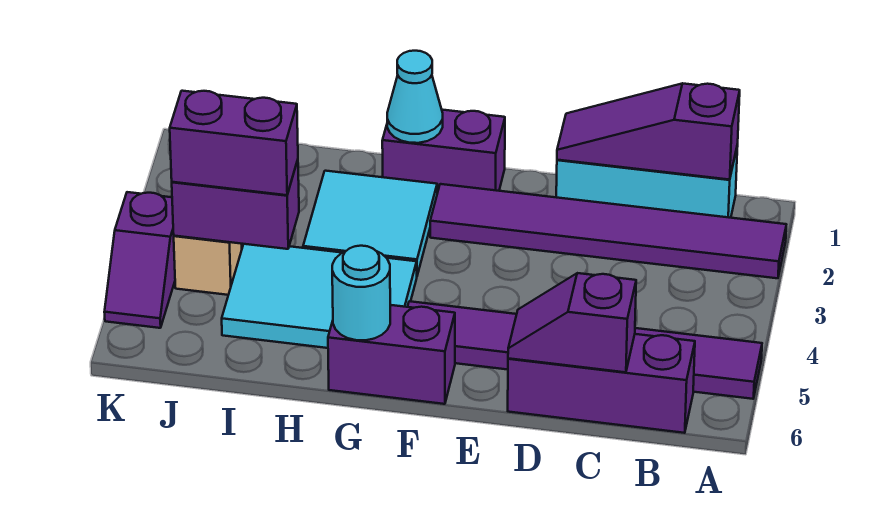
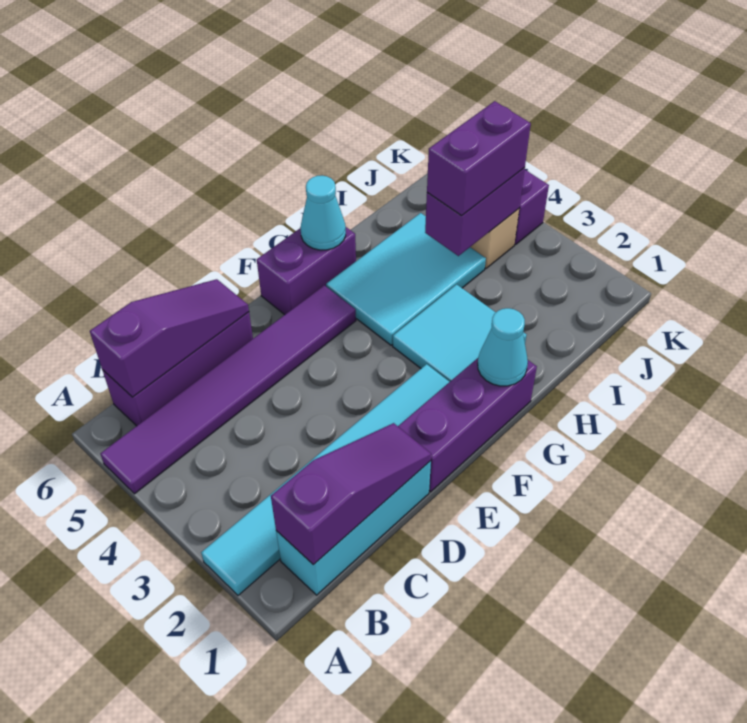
purple tile A2:F2 level 1 -> cyan tile A2:F2 level 1
purple slope C6:D6 level 2 top C -> purple slope B6:D6 level 2 top B
purple brick F1:G1 level 1 -> purple brick E1:G1 level 1
cyan round brick G6 level 2 -> cyan cone G6 level 2

